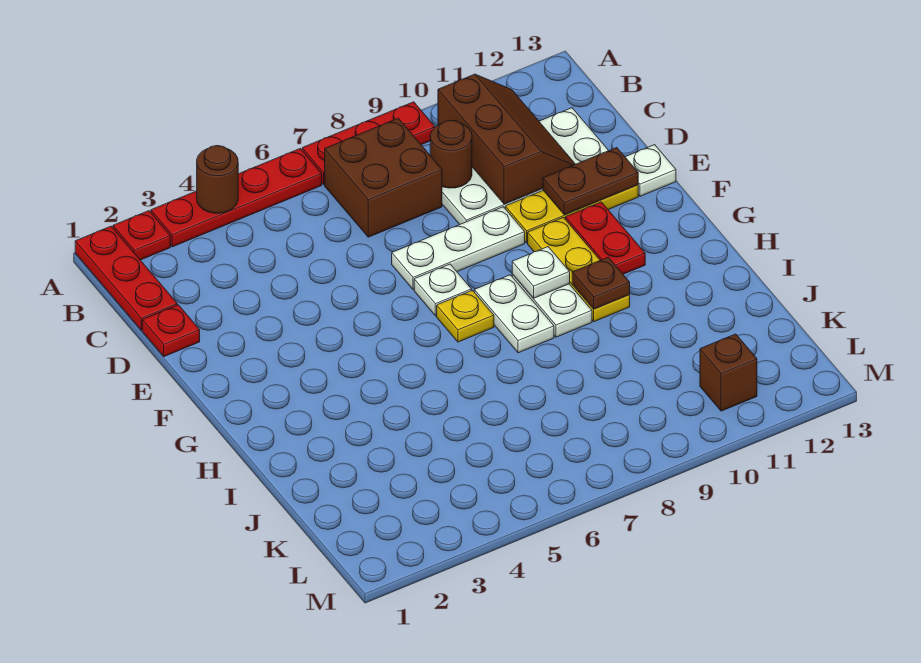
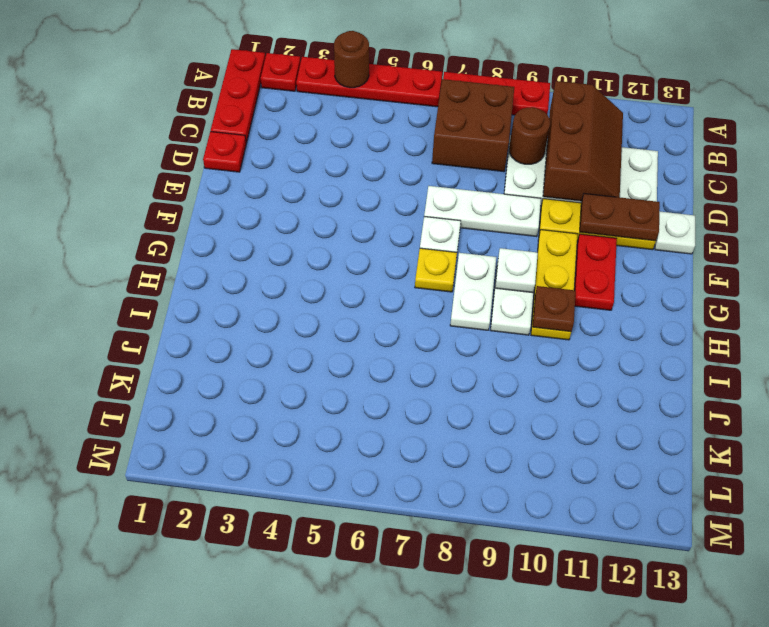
brown brick L11 level 1 -> none

